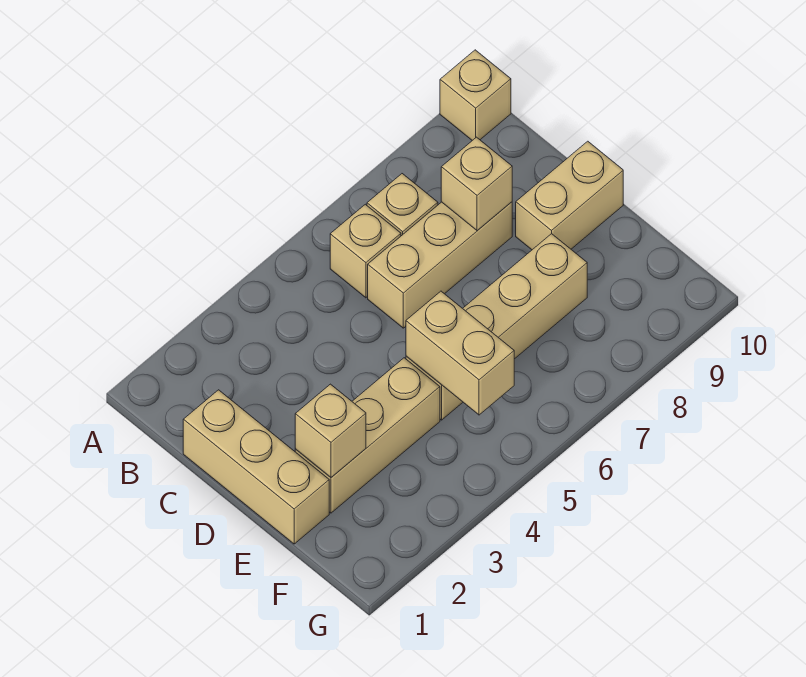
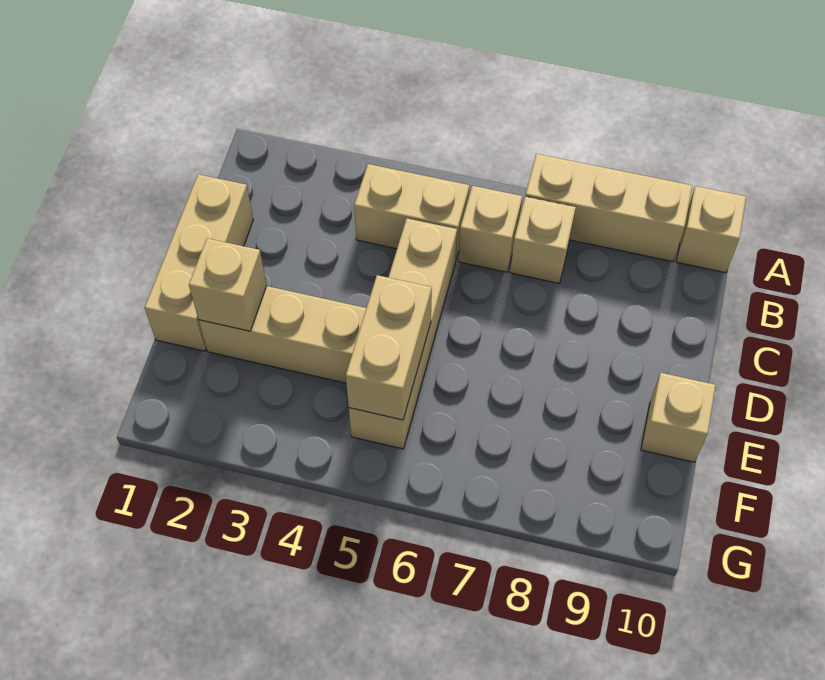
tan brick C6:C8 level 1 -> tan brick A7:A9 level 1
tan brick C8 level 2 -> tan brick E10 level 1
tan brick D9:D10 level 1 -> tan brick B4:B5 level 1
tan brick E5:E8 level 1 -> tan brick C5:F5 level 1

